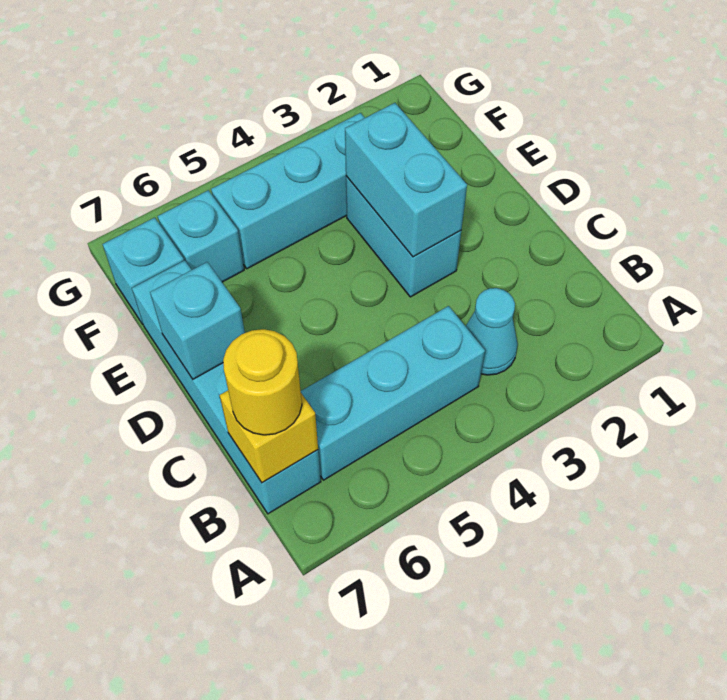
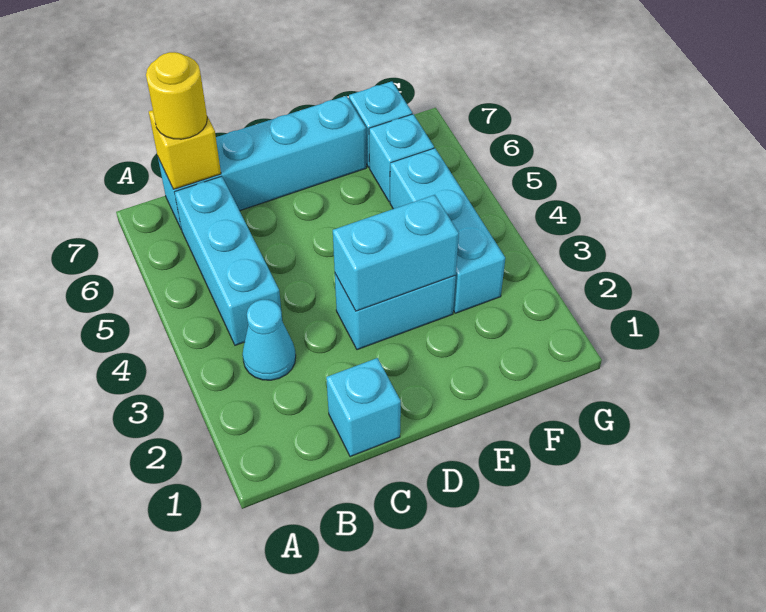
cyan brick D7 level 2 -> cyan brick C1 level 1

